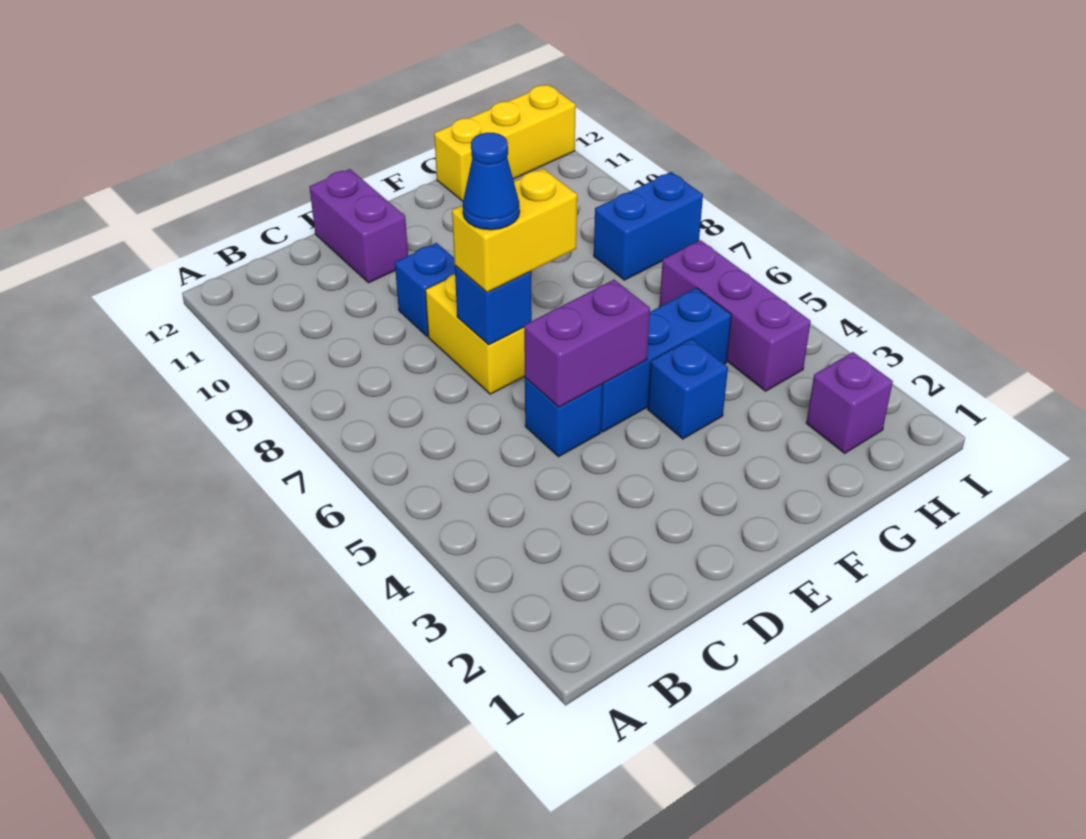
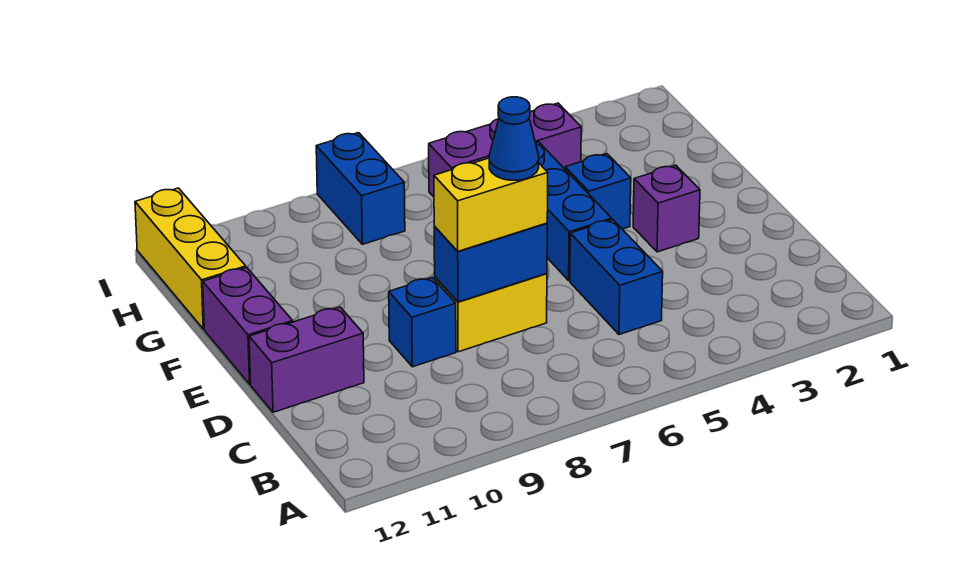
blue brick D5 level 1 -> blue brick C5:D5 level 1
purple brick D5:E5 level 2 -> purple brick E12:F12 level 1
blue brick D7 level 2 -> blue brick D7:D8 level 2
yellow brick D7:E7 level 3 -> yellow brick D7:D8 level 3
purple brick H2 level 1 -> purple brick E3 level 1

